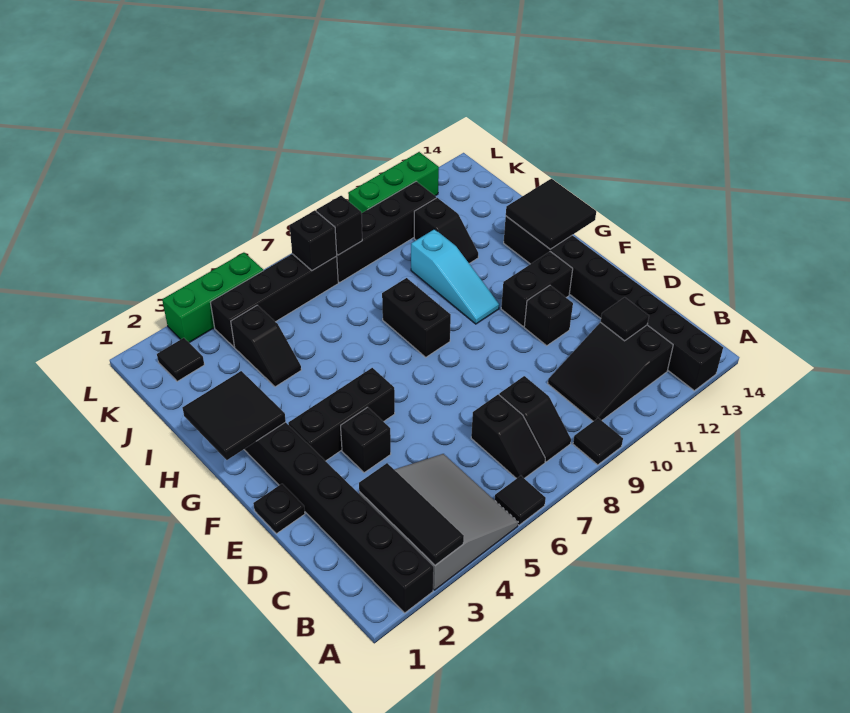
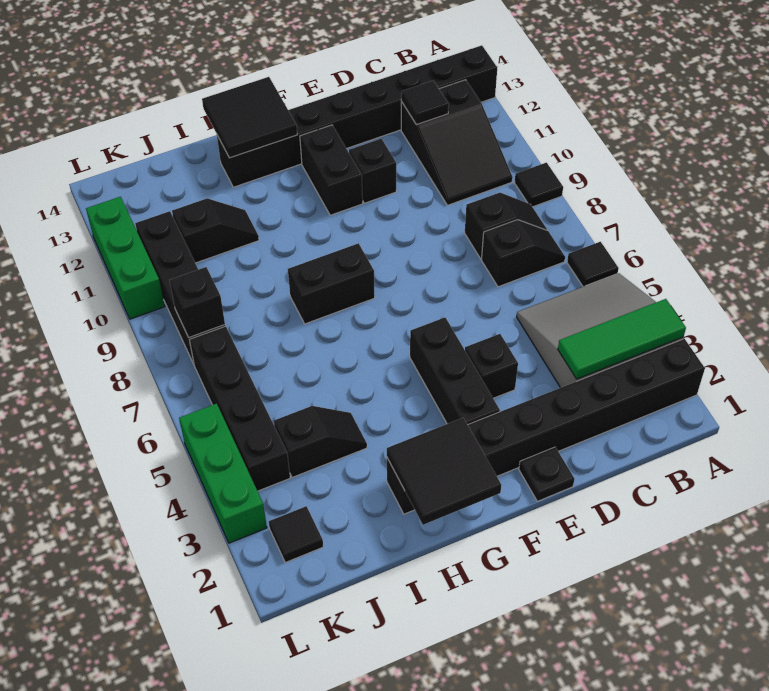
black tile A3:C3 level 2 -> green tile A3:C3 level 2
cyan slope G10:I10 level 1 top I -> none
black brick K7 level 2 -> none

